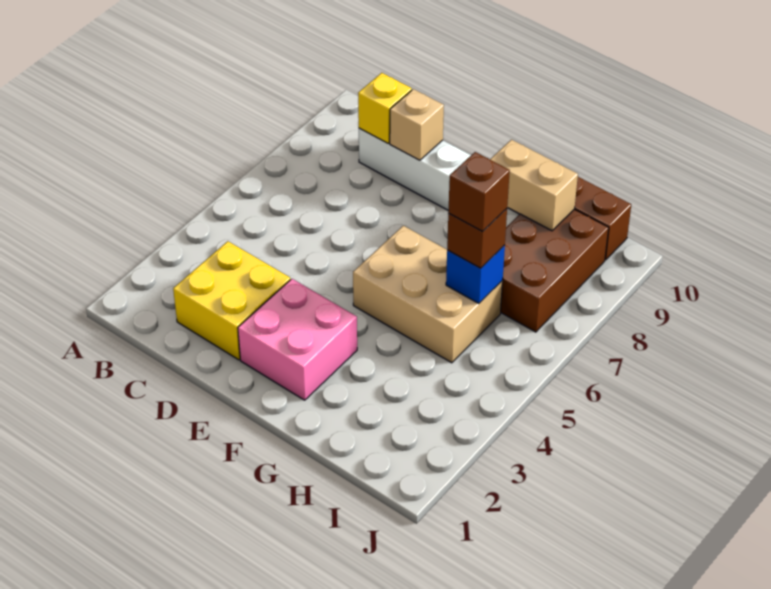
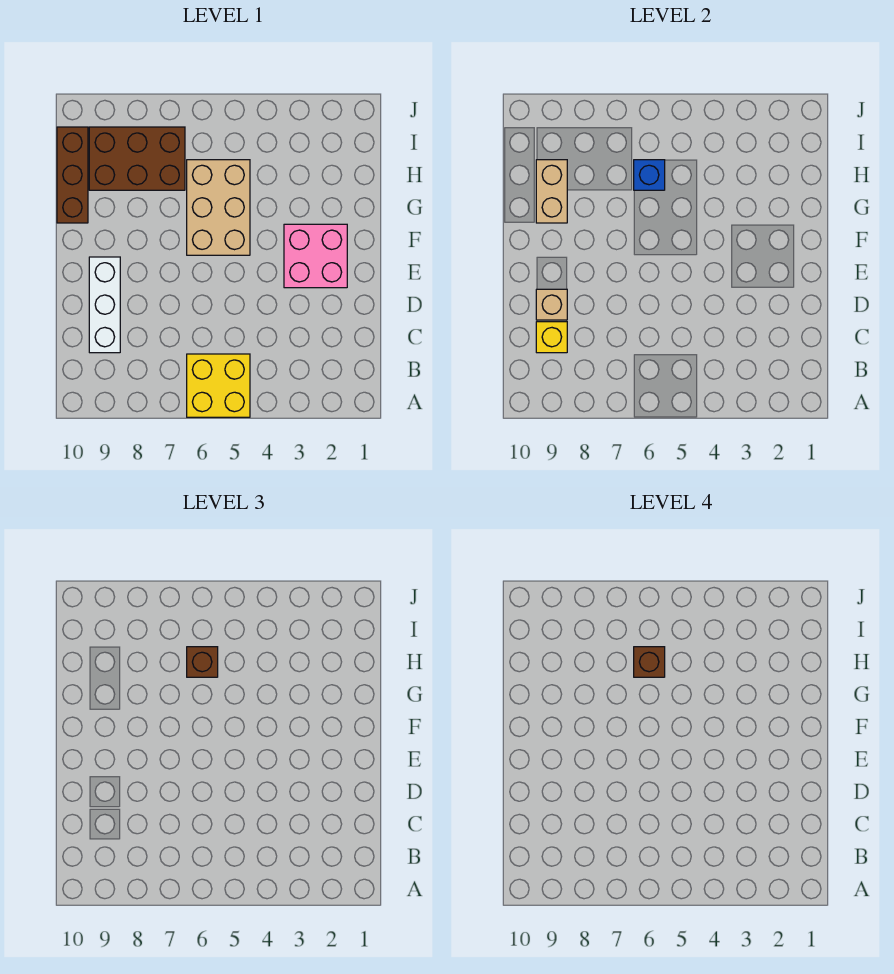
yellow brick C2:D3 level 1 -> yellow brick A5:B6 level 1

